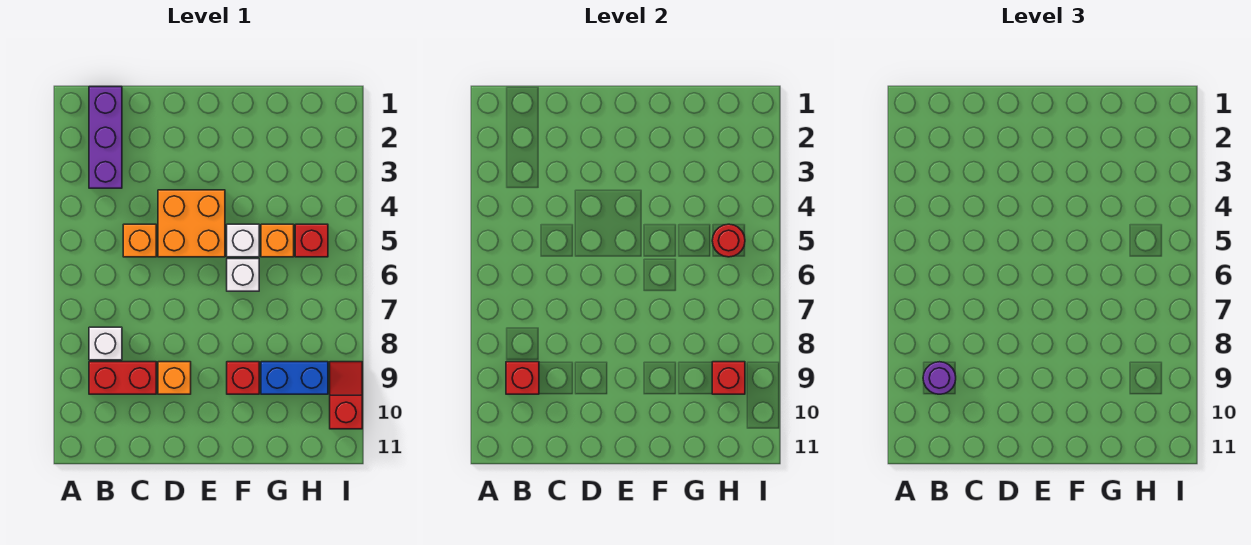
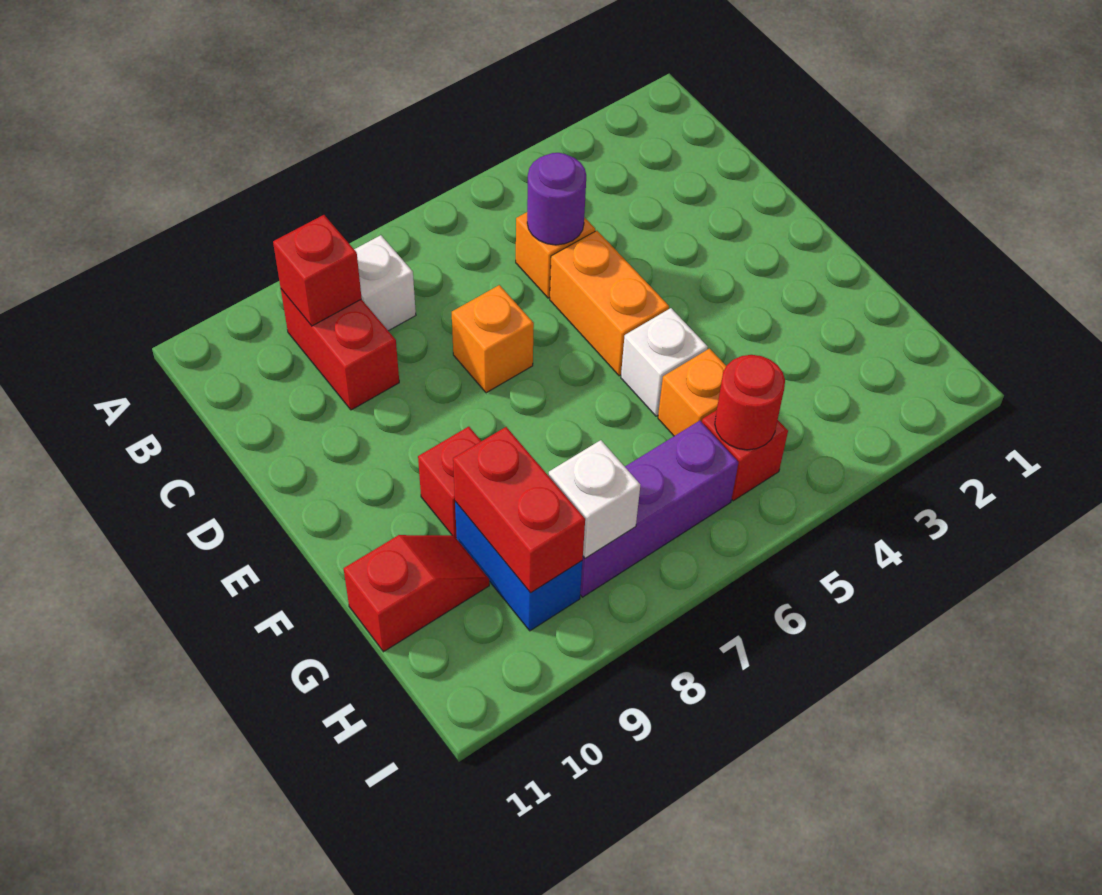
purple brick B1:B3 level 1 -> purple brick H6:H8 level 1
purple round brick B9 level 3 -> purple round brick C5 level 2
orange brick D4:E5 level 1 -> orange brick D5:E5 level 1
orange brick D9 level 1 -> orange brick D7 level 1
white brick F6 level 1 -> white brick H8 level 2
red brick H9 level 2 -> red brick G9:H9 level 2
red slope I9:I10 level 1 top 10 -> red slope G10:G11 level 1 top 11

